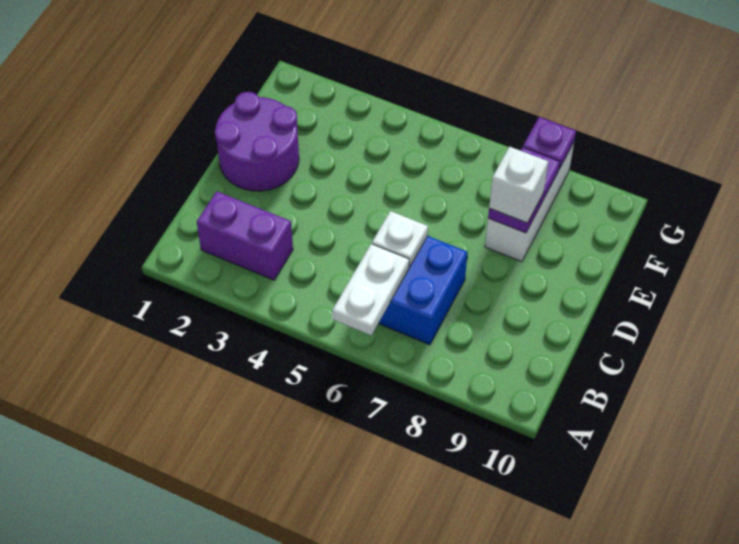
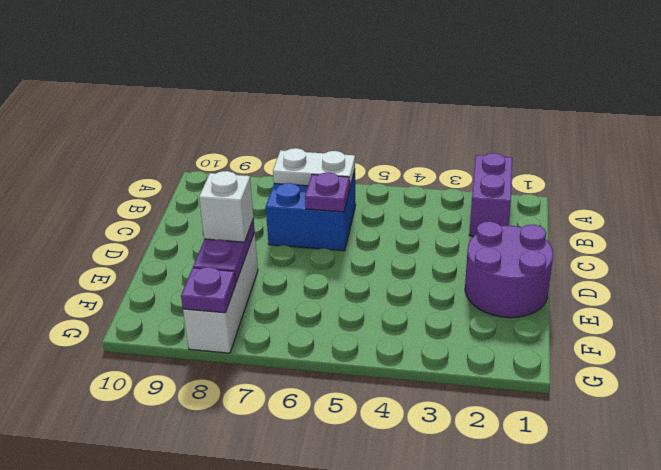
white plate A6:B6 level 2 -> white plate B6:B7 level 2
purple brick B2:B3 level 1 -> purple brick A2:B2 level 1
white plate C6 level 2 -> purple plate C6 level 2

